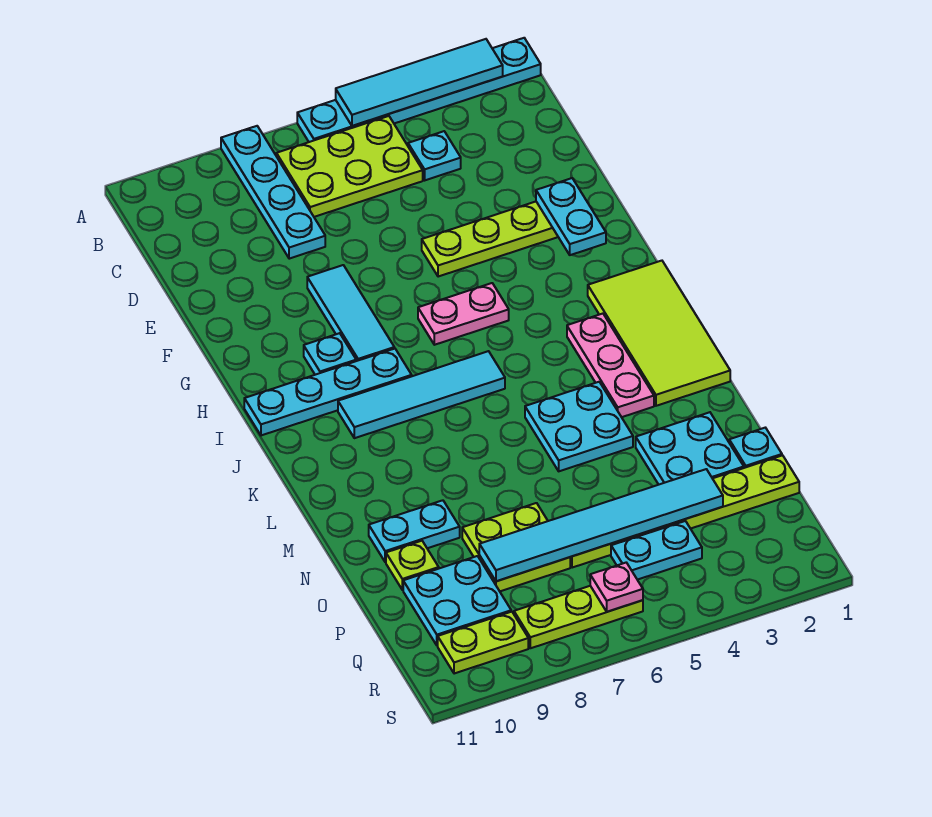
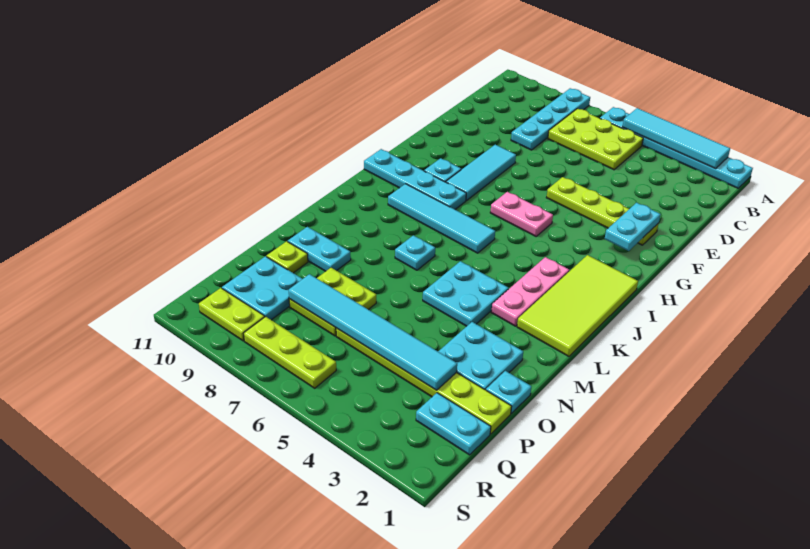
cyan plate C4 level 1 -> cyan plate L7 level 1
cyan plate Q4:Q5 level 1 -> cyan plate Q1:Q2 level 1
pink plate R6 level 2 -> none

